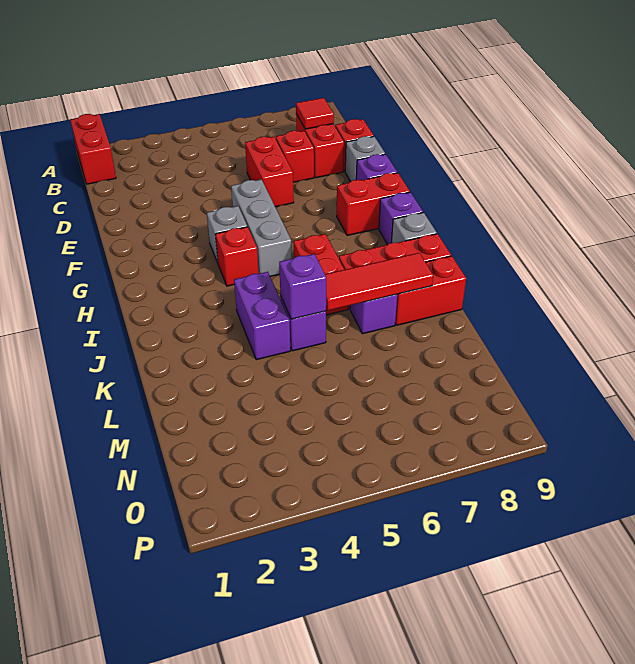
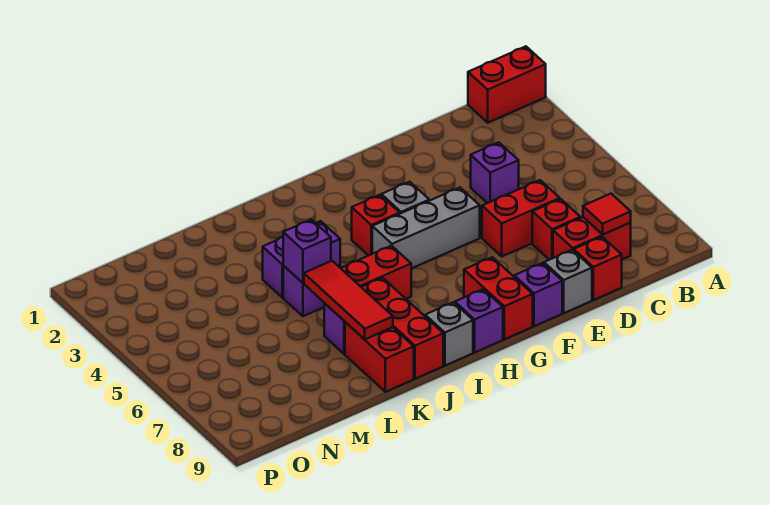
none -> purple brick D4 level 1

